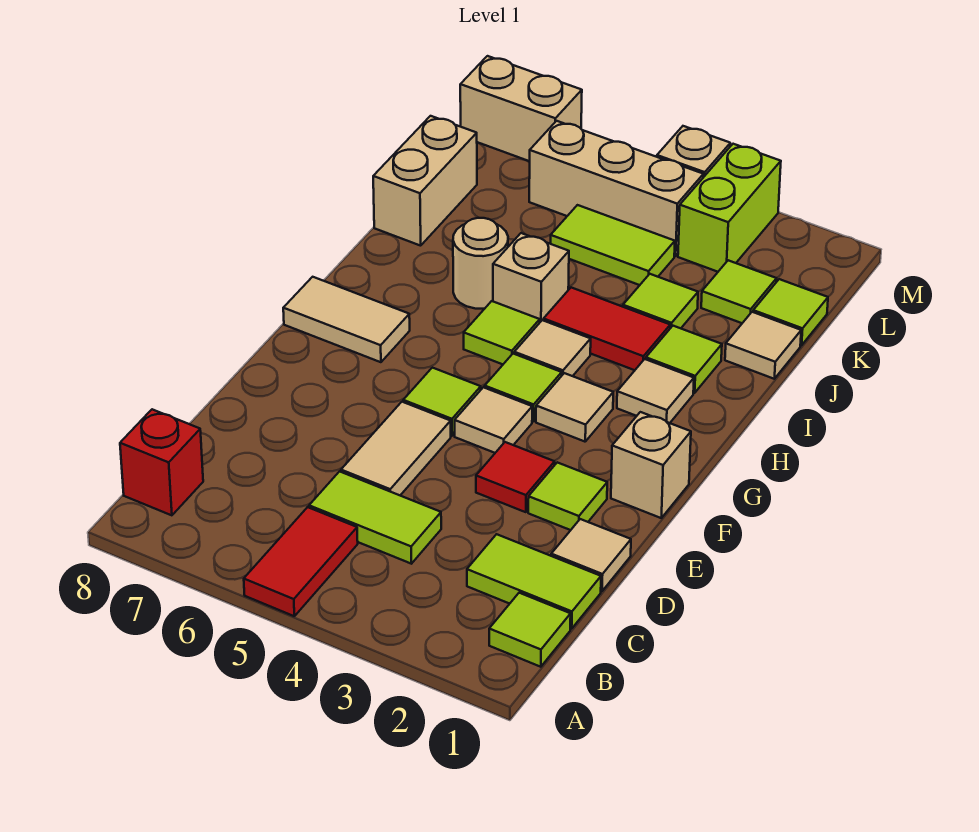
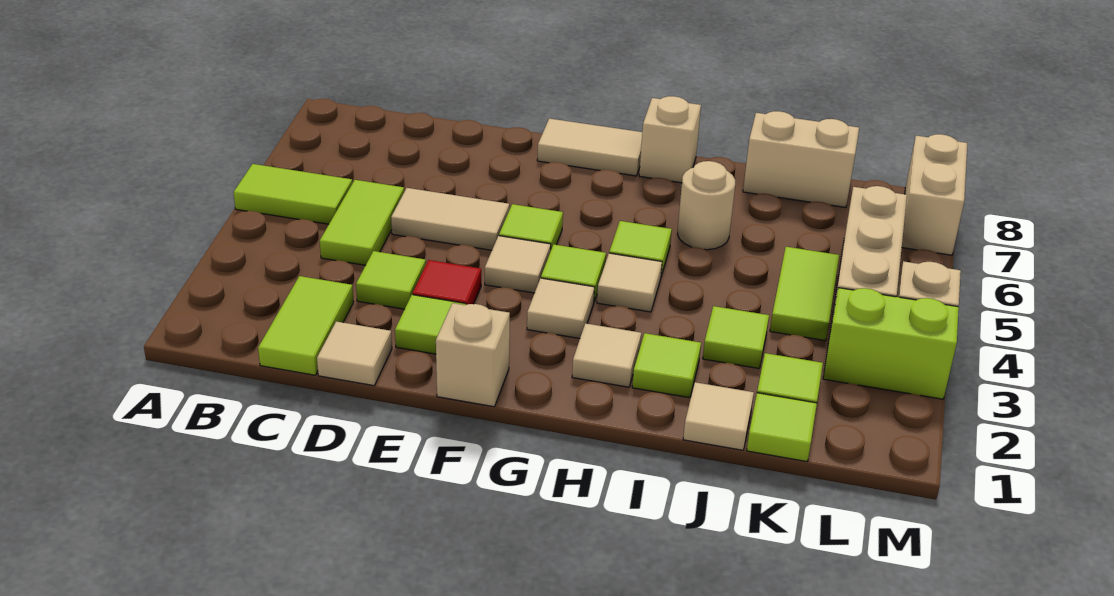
red tile A5:B5 level 1 -> lime tile A5:B5 level 1
lime tile B1 level 1 -> lime tile D3 level 1
red brick B8 level 1 -> none
tan tile G7:G8 level 1 -> tan tile F8:G8 level 1
red tile I3:I4 level 1 -> none
tan brick I5 level 1 -> tan brick H8 level 1

